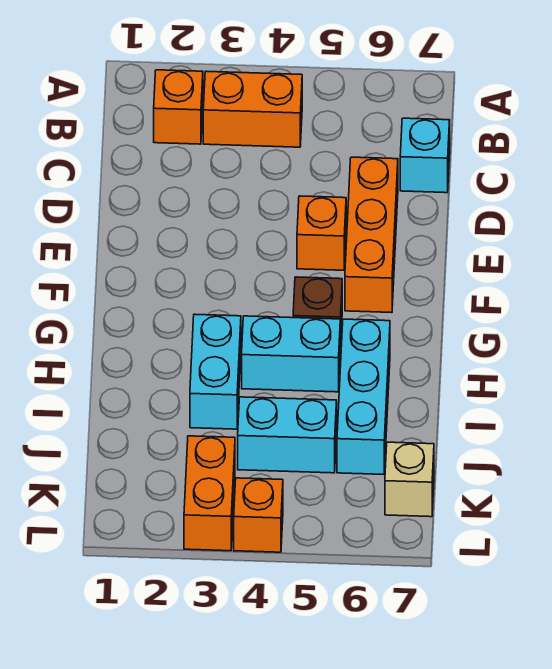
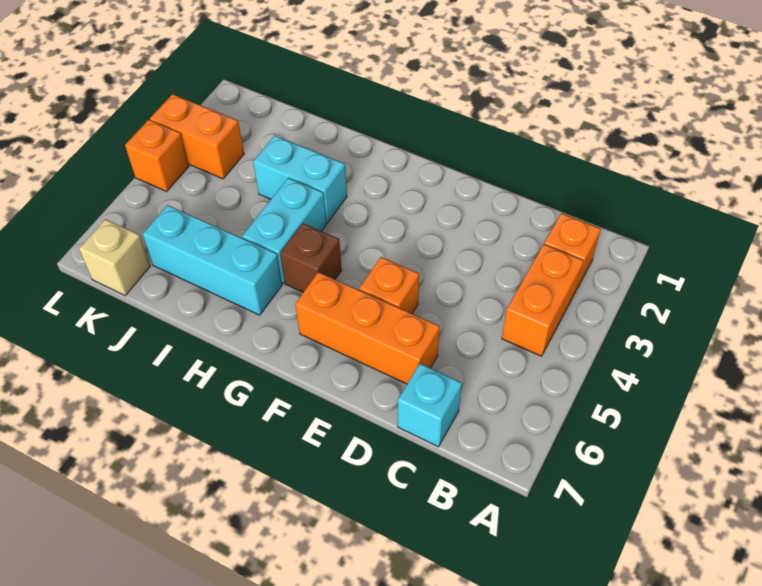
cyan brick J4:J5 level 1 -> none

